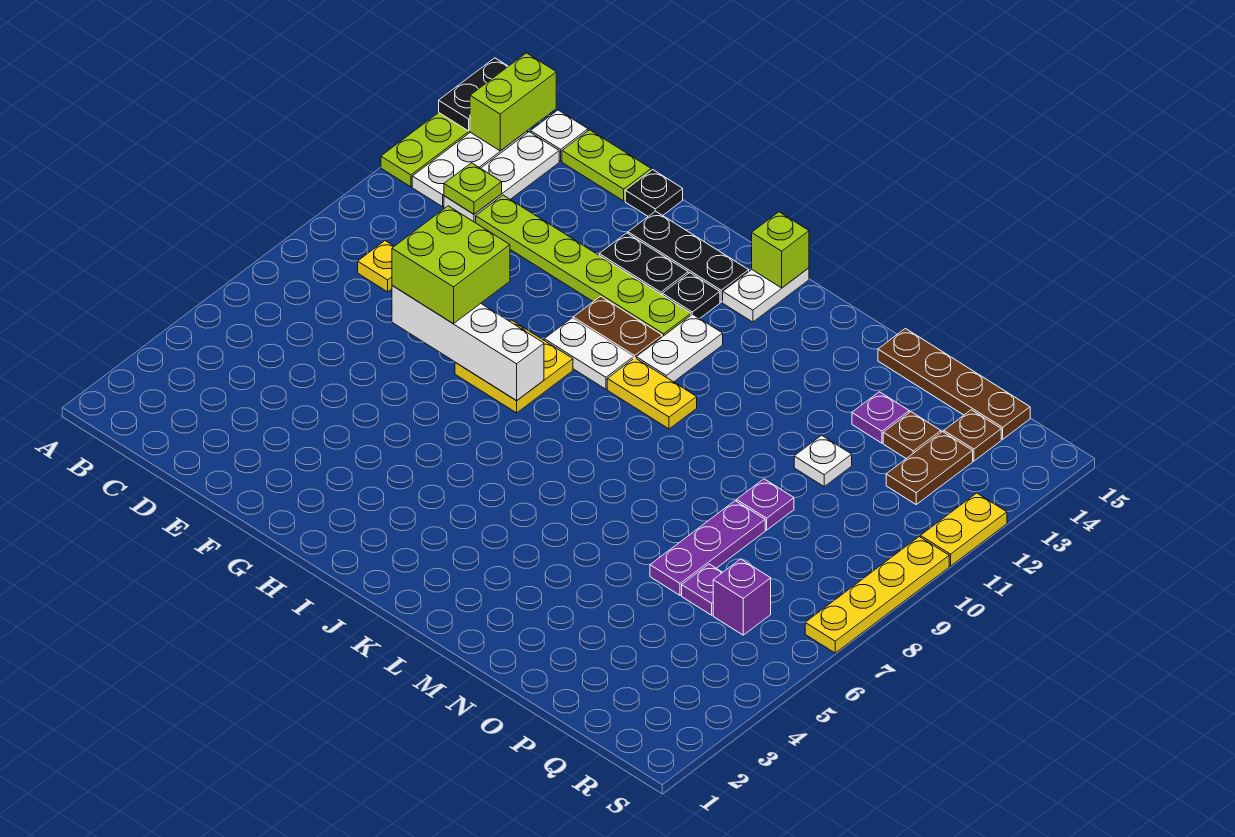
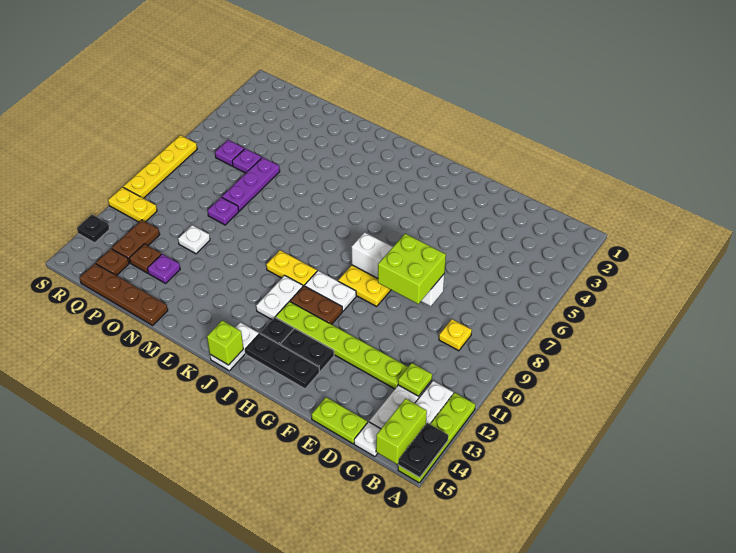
black plate F15 level 1 -> black plate S13 level 1
purple brick Q6 level 1 -> purple plate Q6 level 1
yellow plate S11:S12 level 1 -> yellow plate R11:S11 level 1

